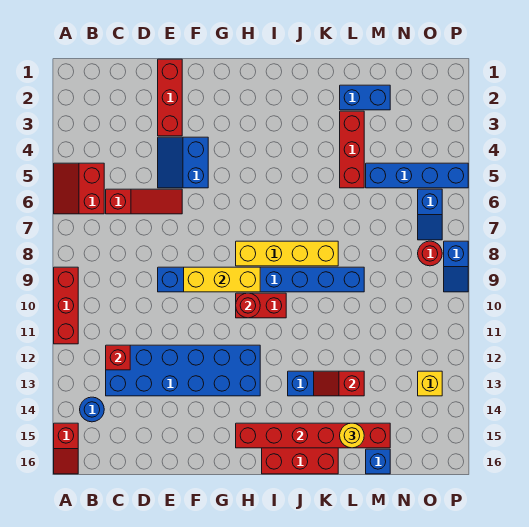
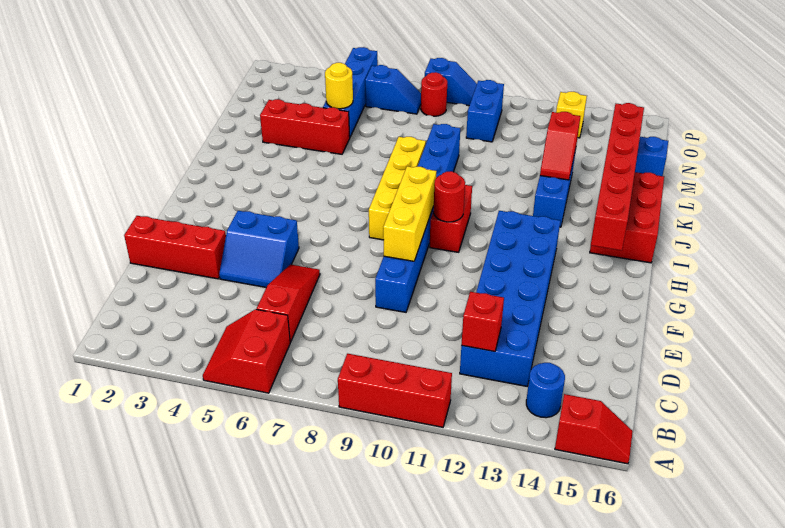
red slope A5:B6 level 1 top B -> red slope A5:B6 level 1 top 6
blue brick L2:M2 level 1 -> blue brick N10:O10 level 1
yellow round brick L15 level 3 -> yellow round brick M5 level 2

